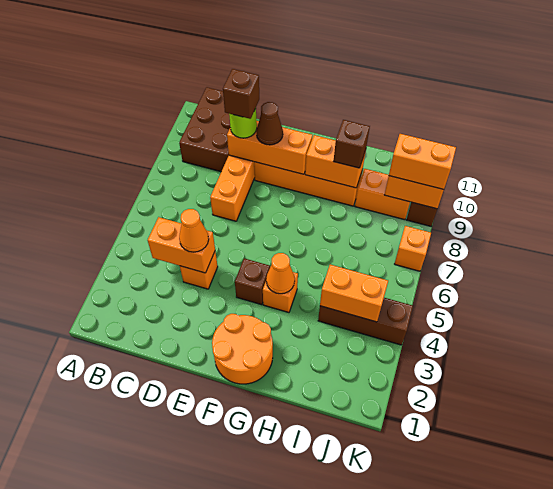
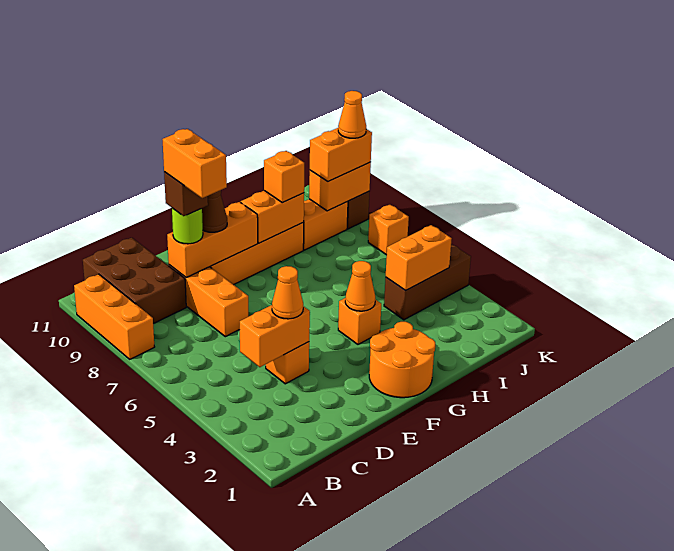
none -> orange brick A8:A10 level 1
none -> orange brick D8:D9 level 5
brown brick F4 level 1 -> none
brown brick H9 level 3 -> orange brick H9 level 3
none -> orange cone K9 level 4

